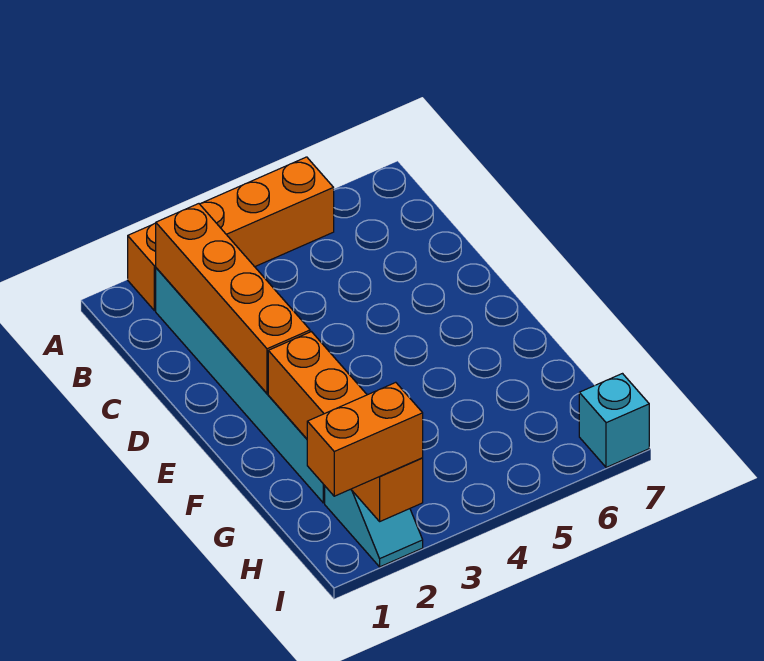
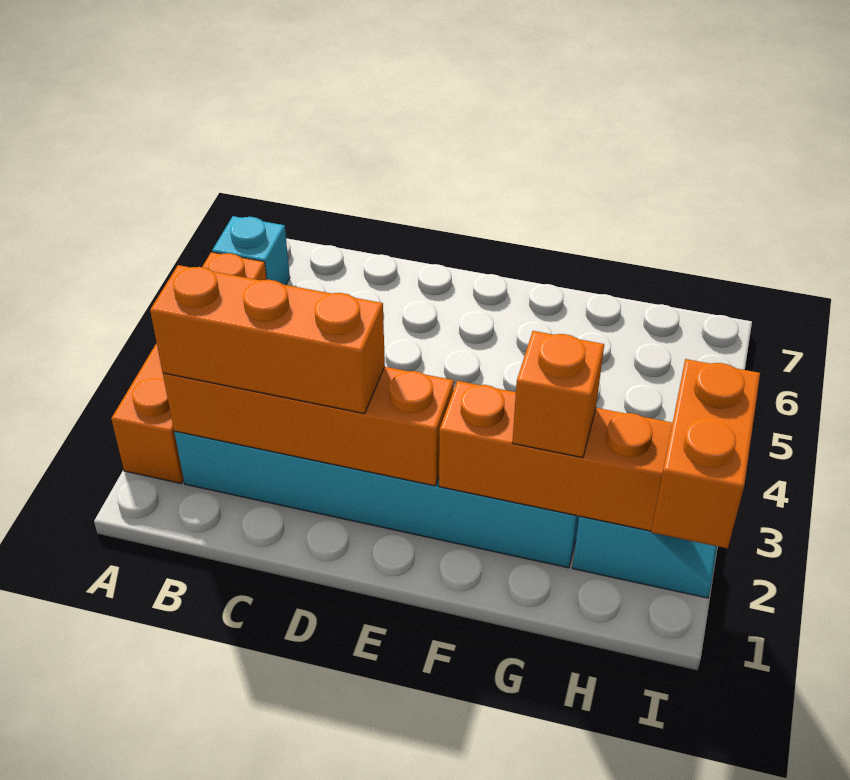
none -> orange brick B2:D2 level 3
none -> orange brick G2 level 3
cyan brick I7 level 1 -> cyan brick A6 level 1

